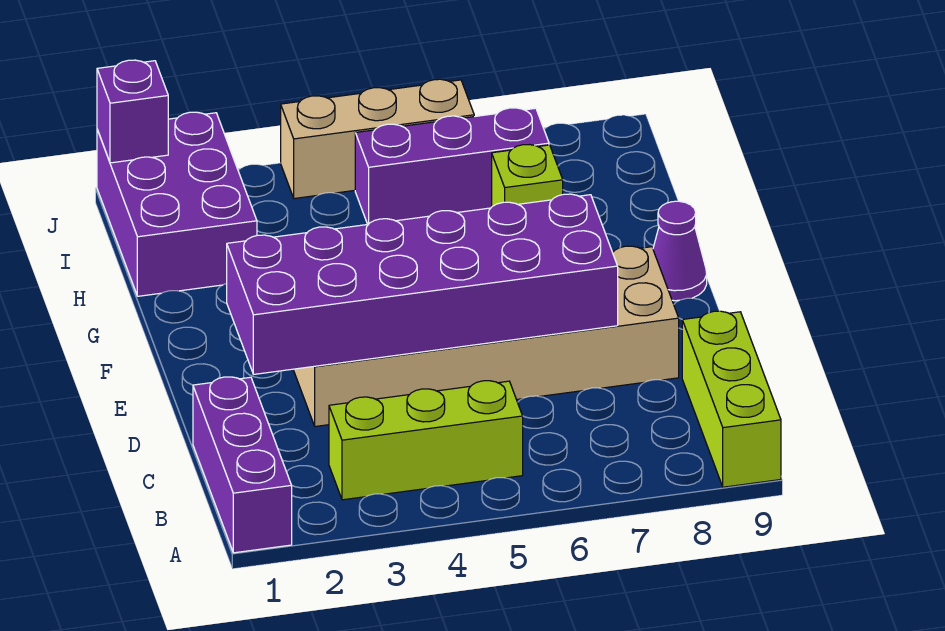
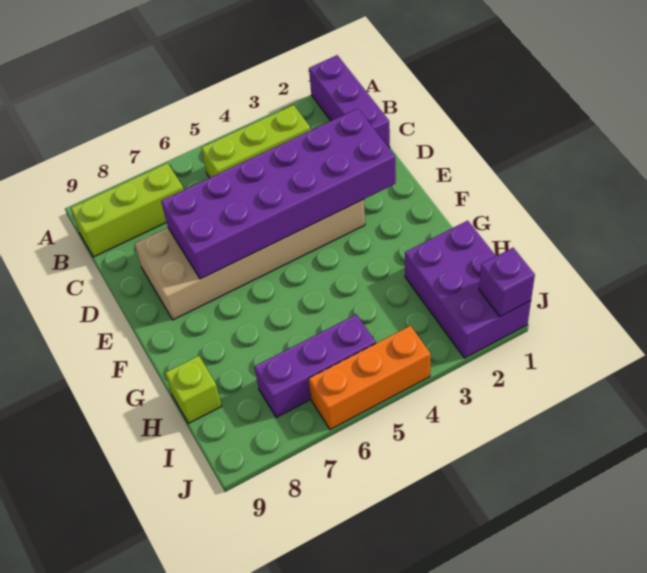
lime brick A9:C9 level 1 -> lime brick B7:B9 level 1
purple cone F9 level 1 -> none
lime brick H7 level 1 -> lime brick H9 level 1
tan brick J4:J6 level 1 -> orange brick J4:J6 level 1

